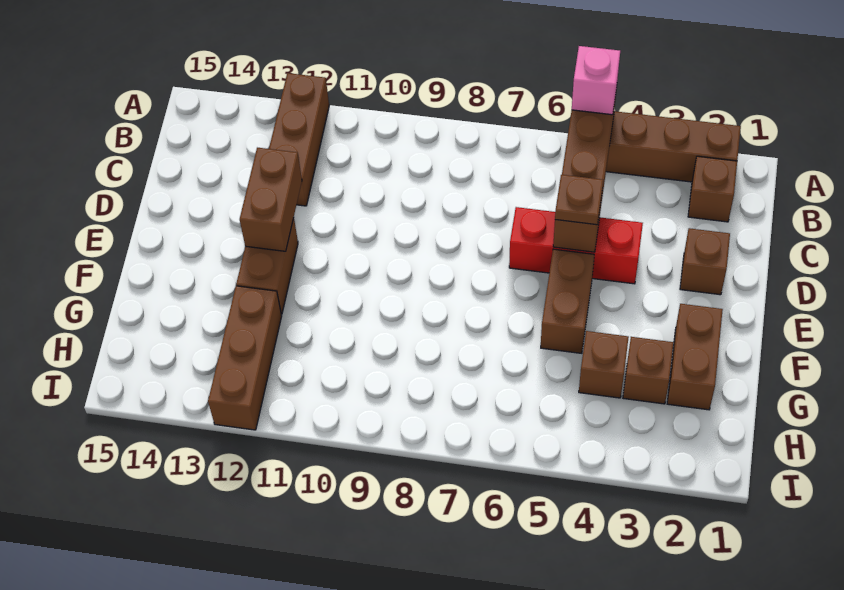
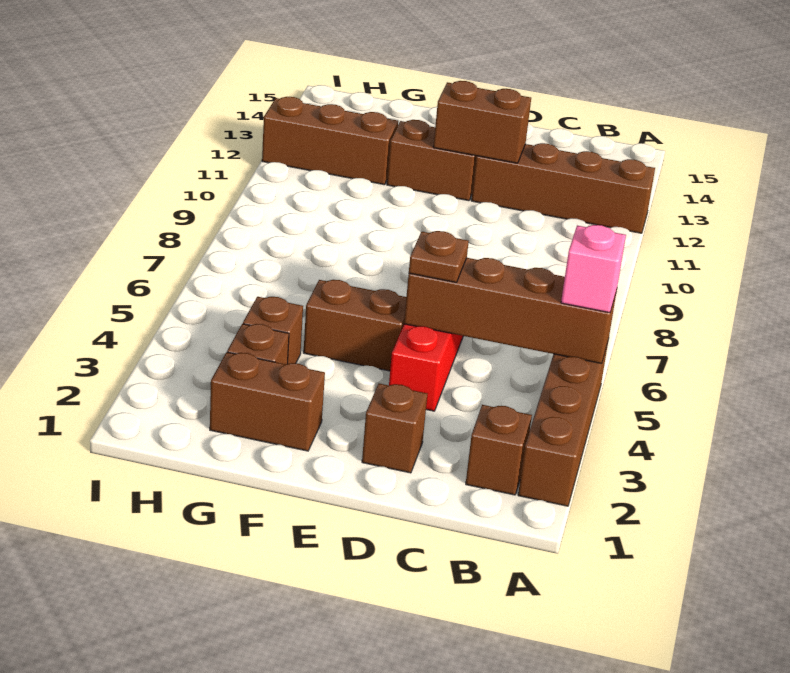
brown brick A12:C12 level 1 -> brown brick A12:D12 level 1

